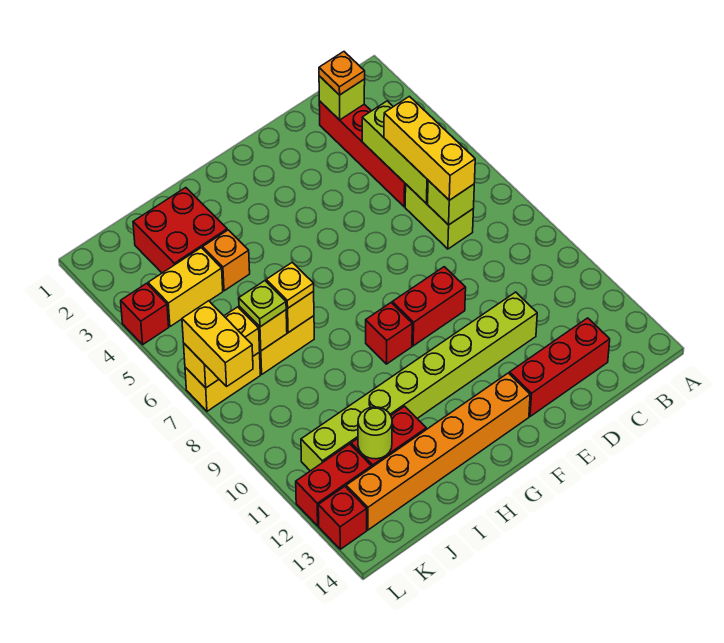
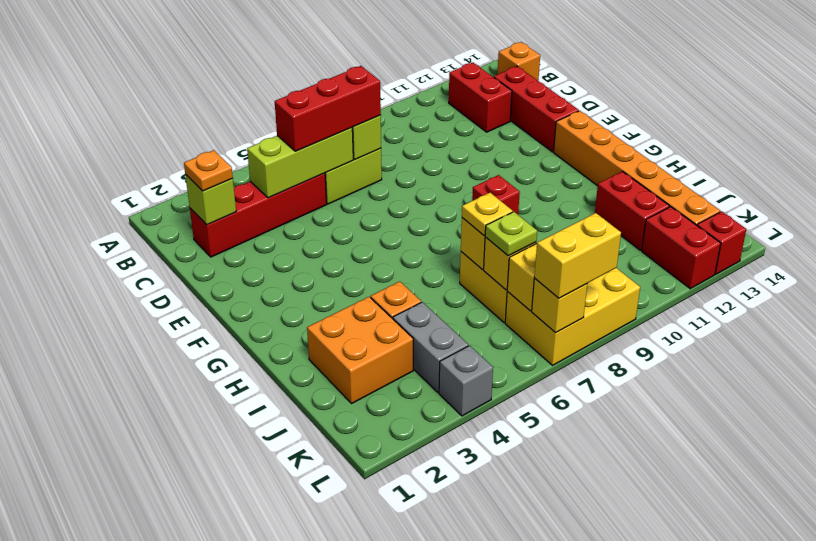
none -> orange brick B14 level 1
yellow brick C5:C7 level 3 -> red brick C5:C7 level 3
lime brick D11:K11 level 1 -> none
red brick E9:F9 level 1 -> red brick B12:C12 level 1
red brick I2:J3 level 1 -> orange brick I2:J3 level 1
yellow brick J4:K4 level 1 -> grey brick J4:K4 level 1
lime round brick J12 level 2 -> none
yellow brick K7:L7 level 1 -> yellow brick K7:L9 level 1
red brick L4 level 1 -> grey brick L4 level 1

